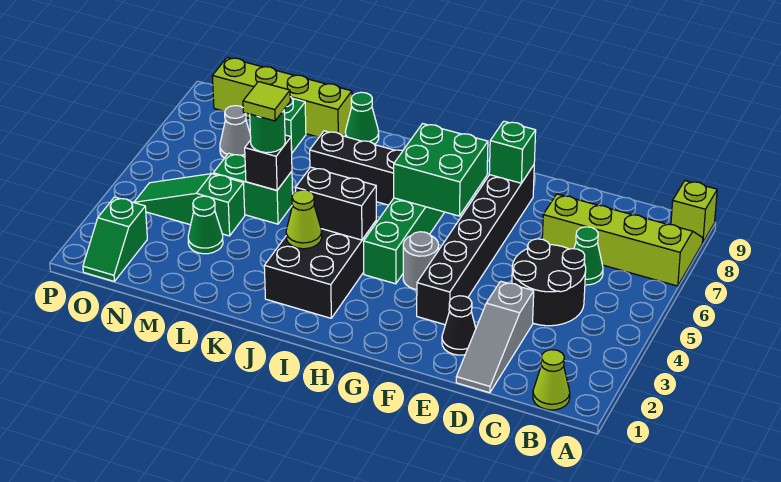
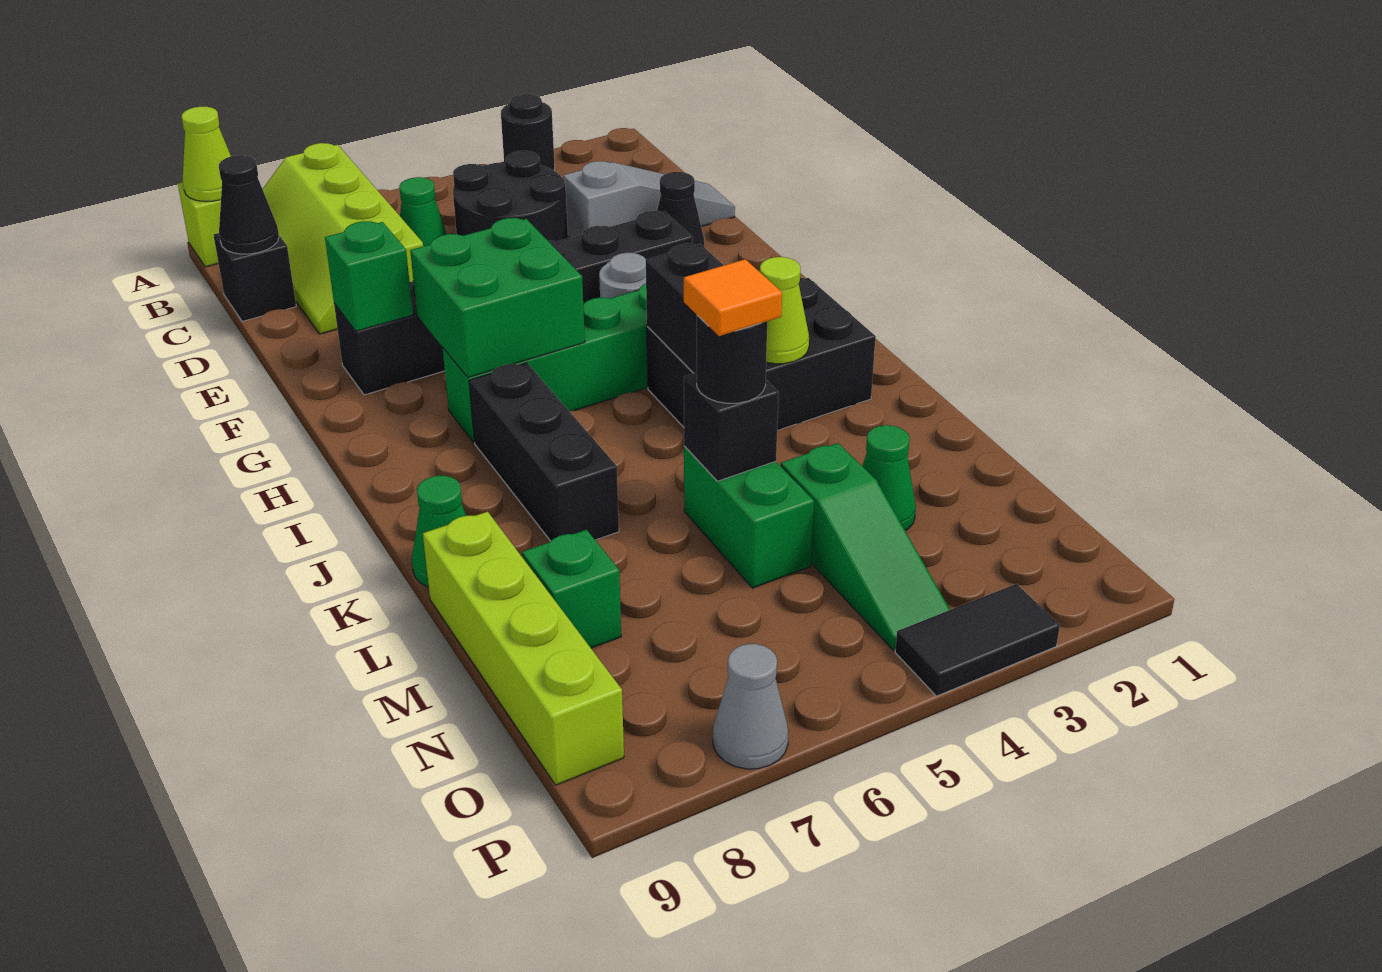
none -> black round brick A3 level 1
lime cone B1 level 1 -> lime cone A9 level 2
none -> black brick C9 level 1
none -> black cone C9 level 2
green round brick L5 level 3 -> black round brick L5 level 3
lime tile L5 level 4 -> orange tile L5 level 4
grey cone N7 level 1 -> grey cone P7 level 1
green slope O1:O2 level 1 top 2 -> none
none -> black tile P3:P4 level 1

